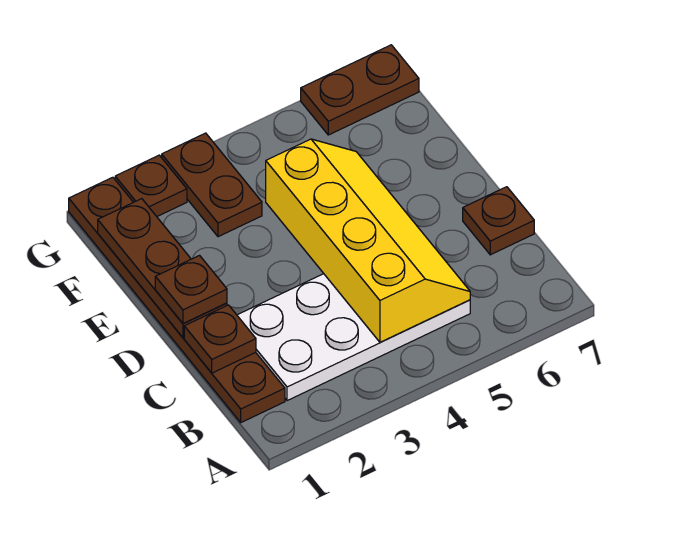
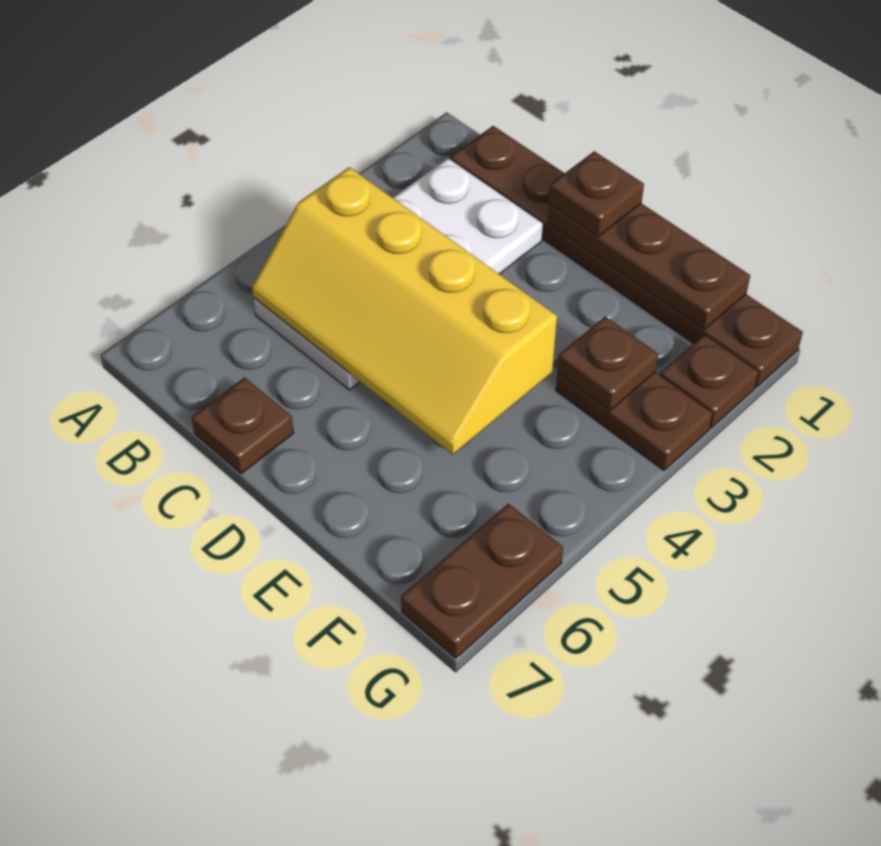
brown plate C1 level 2 -> brown plate F3 level 2

